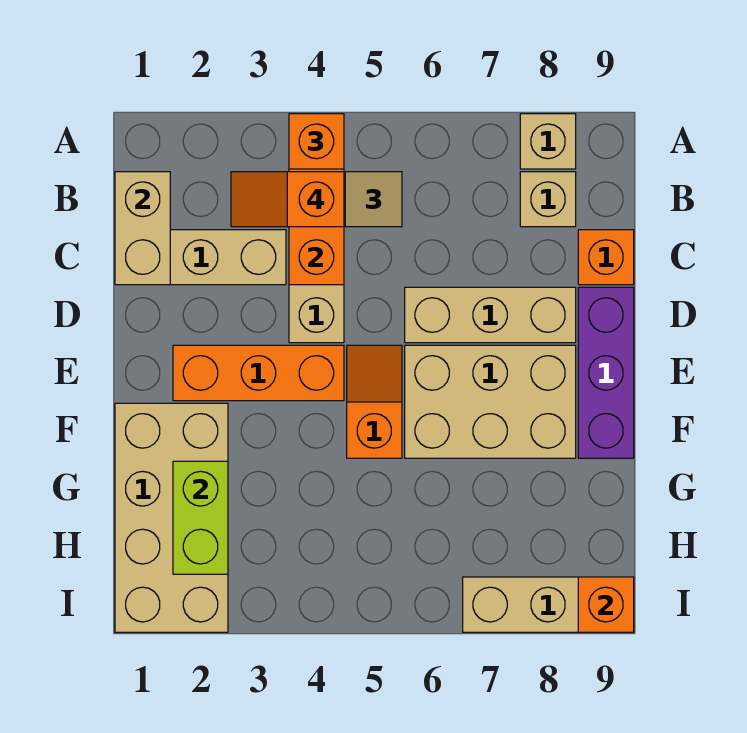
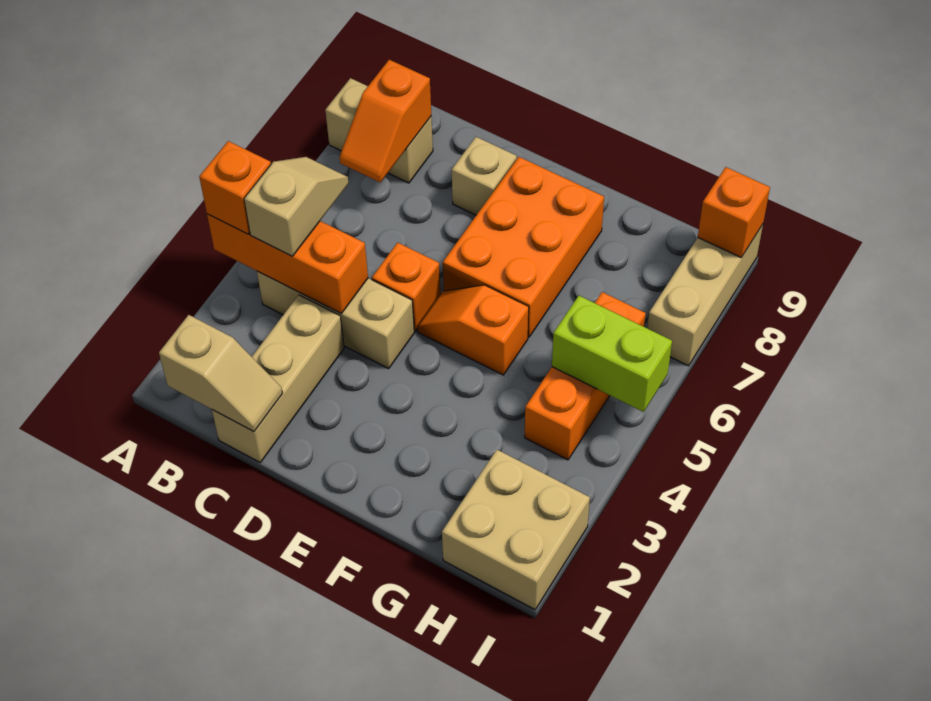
tan brick B1:C1 level 2 -> tan slope B1:C1 level 2 top B
orange slope B3:B4 level 4 top 4 -> orange slope B7:B8 level 2 top 8
orange brick C9 level 1 -> orange brick D5 level 1
tan brick D6:D8 level 1 -> tan brick D8 level 1
purple brick D9:F9 level 1 -> none
orange brick E2:E4 level 1 -> orange brick H4:H6 level 1
tan brick E6:F8 level 1 -> orange brick E6:F8 level 1
tan brick F1:I2 level 1 -> tan brick H1:I2 level 1
lime brick G2:H2 level 2 -> lime brick H5:I5 level 2

